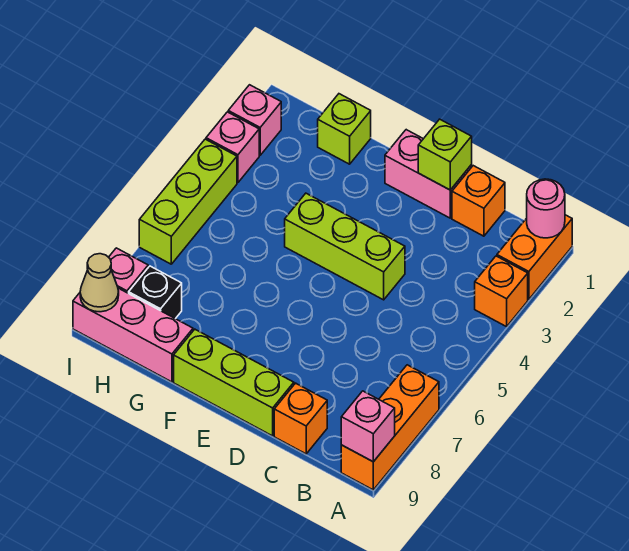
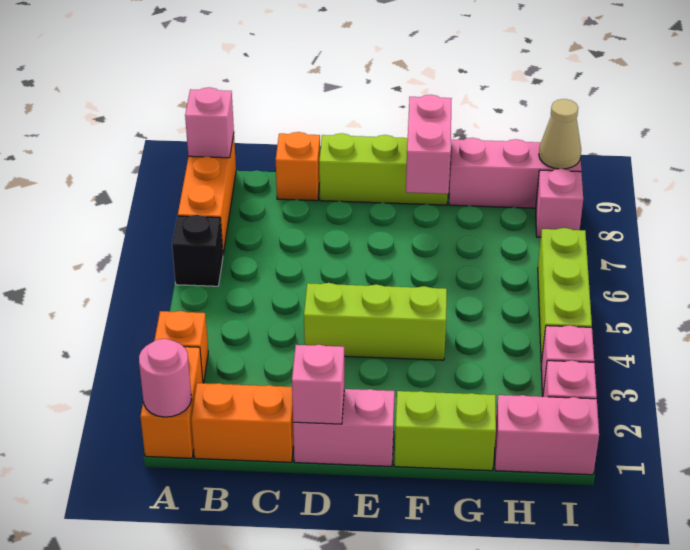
orange brick C1 level 1 -> orange brick B1:C1 level 1
lime brick D1 level 2 -> pink brick D1 level 2
none -> pink brick F8:F9 level 2
lime brick G1 level 1 -> lime brick F1:G1 level 1
none -> pink brick H1:I1 level 1
black brick H8 level 1 -> black brick A6 level 1

